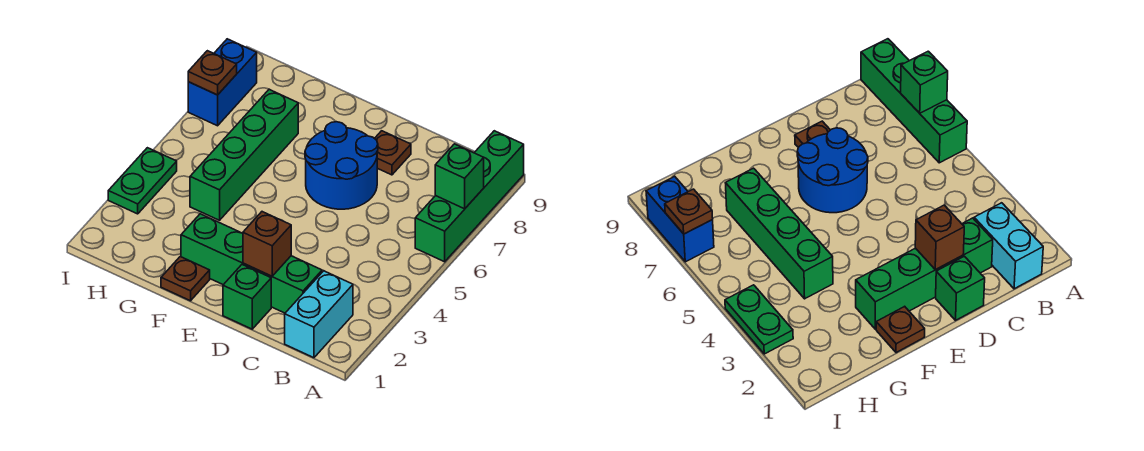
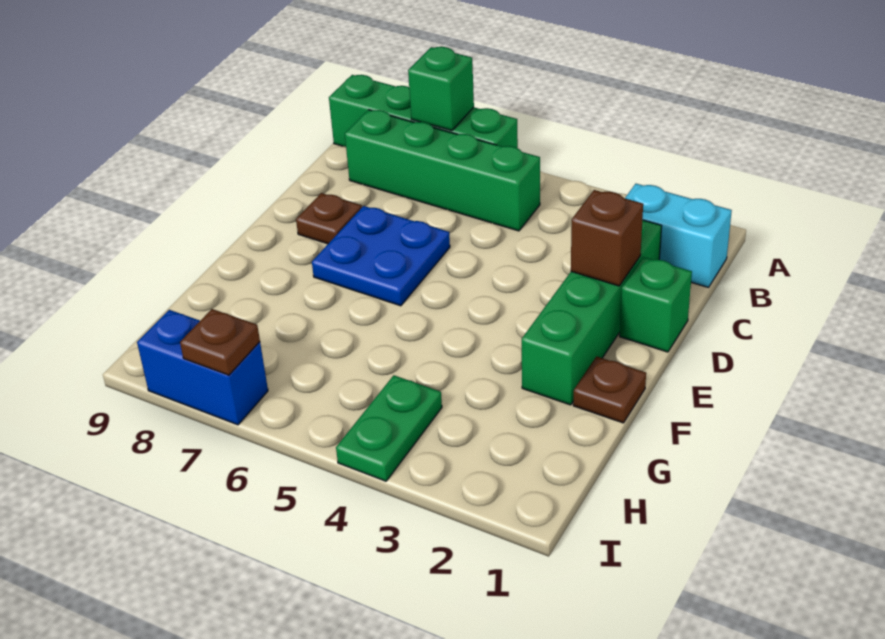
blue round brick D6:E7 level 1 -> blue plate D6:E7 level 1
green brick G4:G7 level 1 -> green brick B5:B8 level 1
green plate I3:I4 level 1 -> green plate H4:I4 level 1

